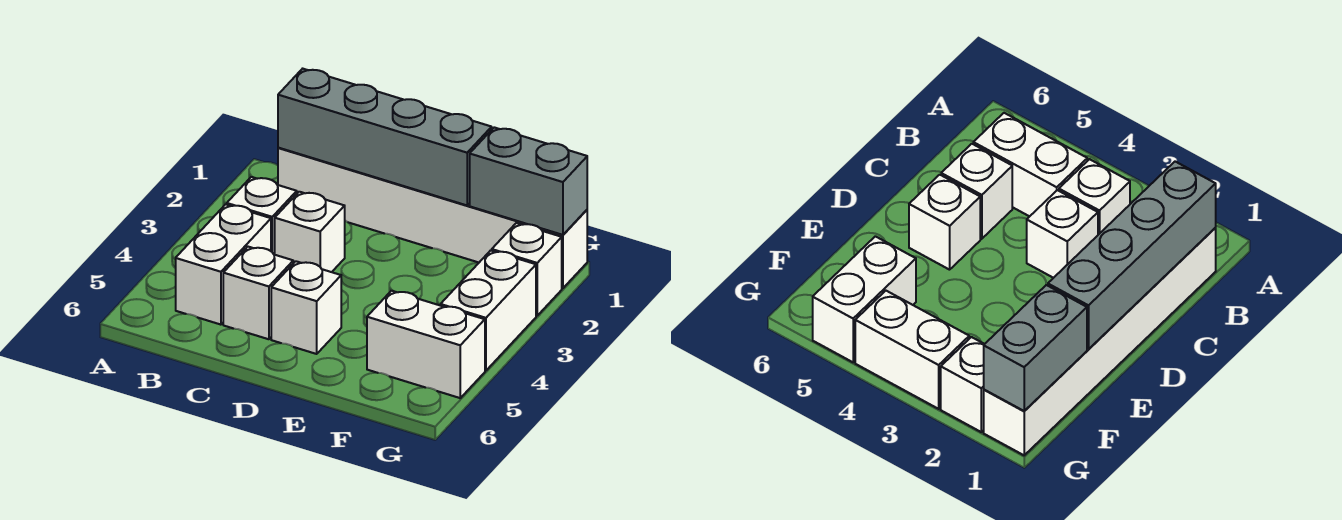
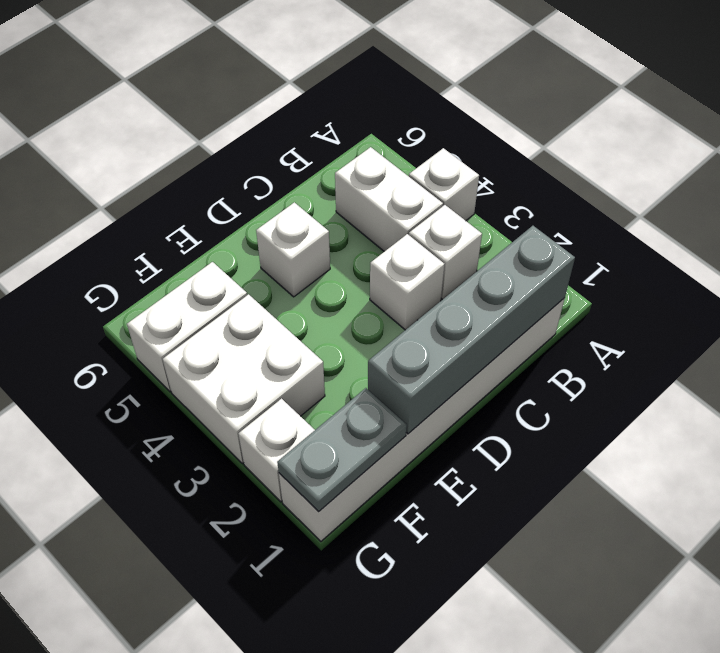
white brick C5 level 1 -> white brick A4 level 1
grey brick F1:G1 level 2 -> grey plate F1:G1 level 2
white brick G3:G4 level 1 -> white brick F3:G4 level 1

